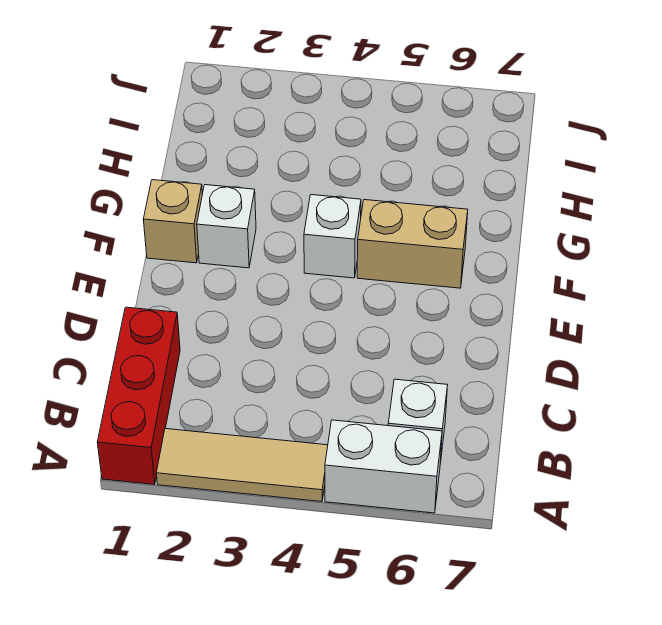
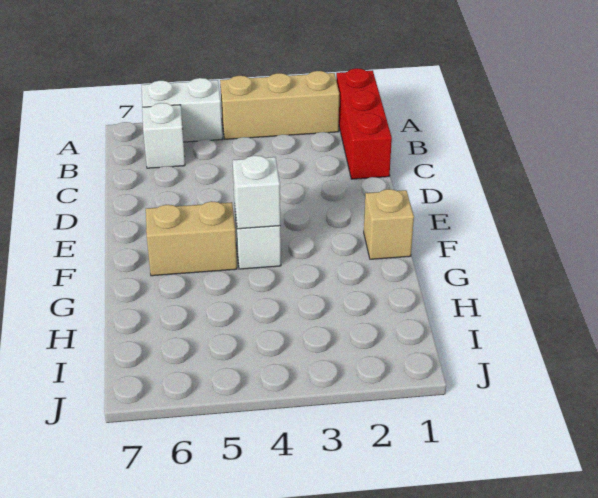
tan tile A2:A4 level 1 -> tan brick A2:A4 level 1
white brick F2 level 1 -> white brick F4 level 2

